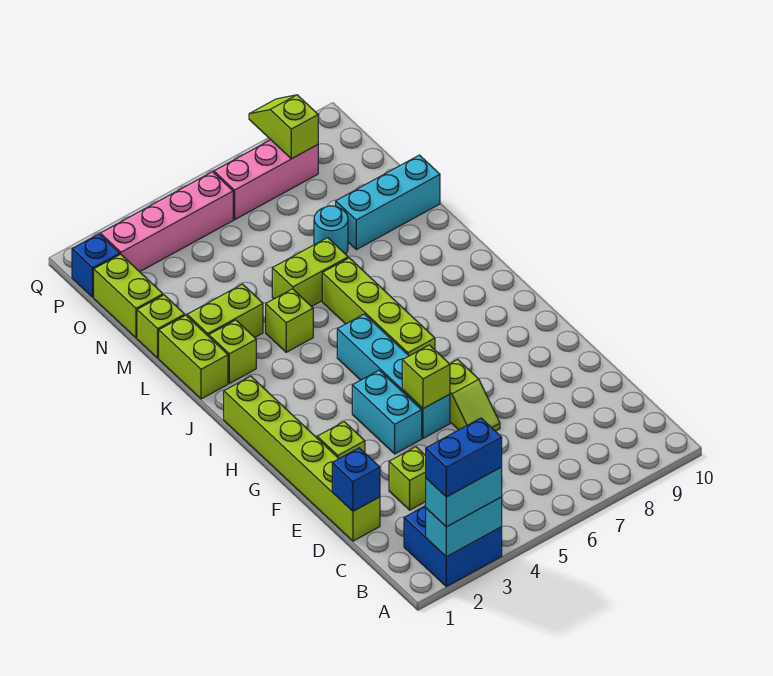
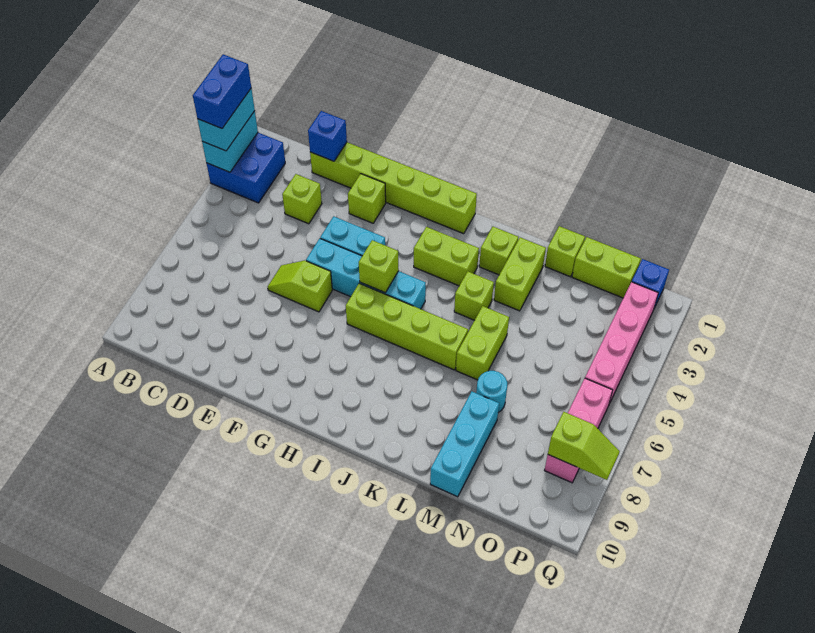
lime brick F5 level 2 -> lime brick H5 level 2
lime brick K1:L1 level 1 -> lime brick I3:J3 level 1

